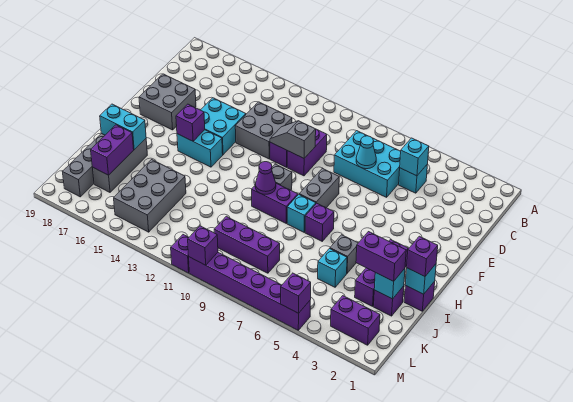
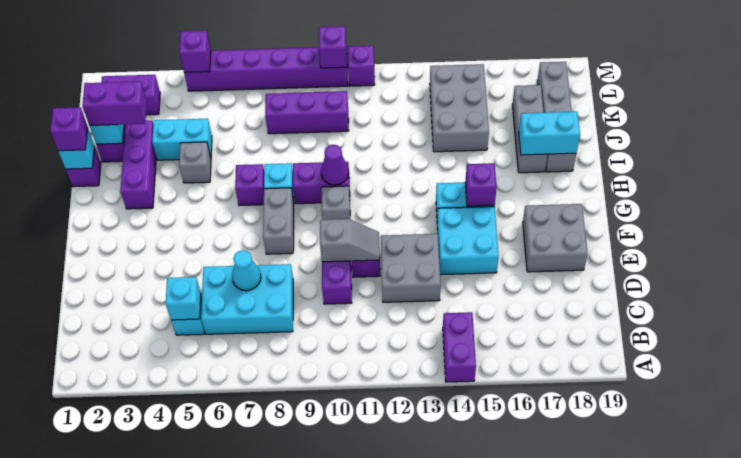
cyan brick J5 level 1 -> cyan brick J4:J5 level 1
purple brick J17:K17 level 2 -> purple brick A14:B14 level 1

